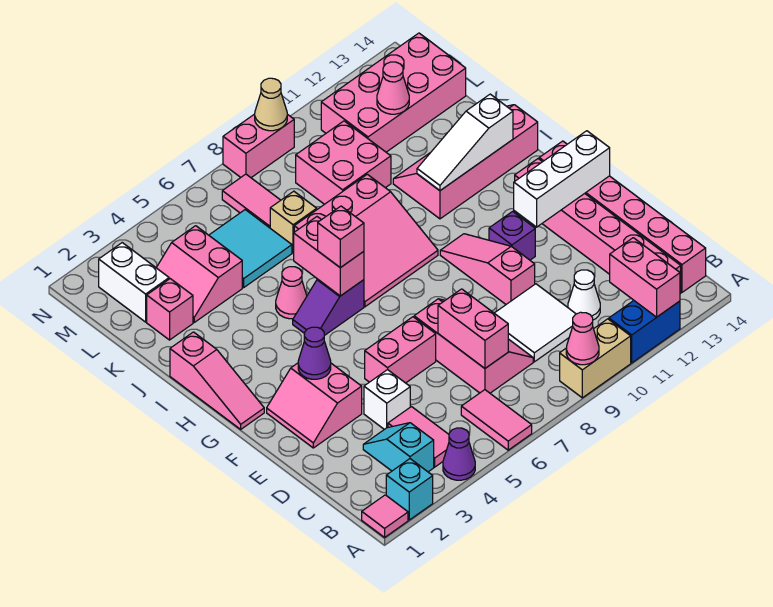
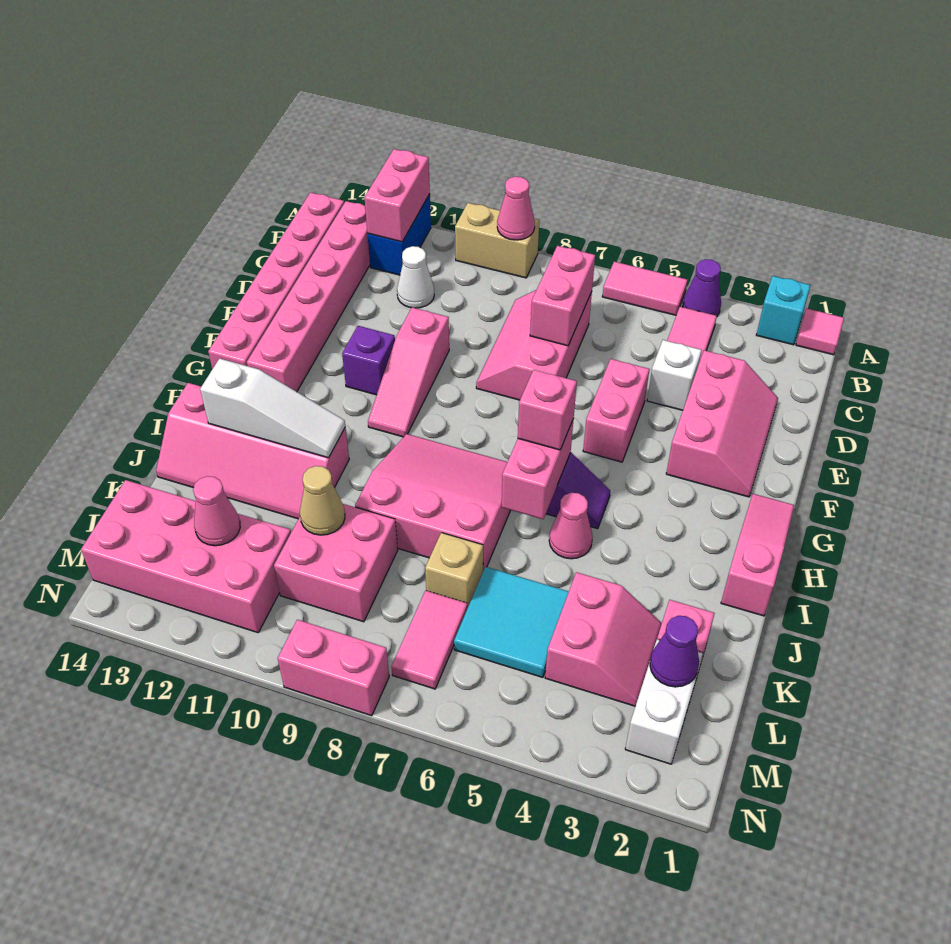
pink tile A6:B6 level 1 -> pink tile A5:A6 level 1
blue brick A11:A12 level 1 -> blue brick A12:B12 level 1
cyan slope B3:C3 level 1 top B -> none
white tile C9:D10 level 1 -> none
pink slope E2:F3 level 1 top 3 -> pink slope D2:F3 level 1 top 3
pink brick E5:E6 level 1 -> pink brick E5:F5 level 1
purple cone F3 level 2 -> purple cone L2 level 2
white brick F12:F14 level 2 -> none
tan cone N9 level 2 -> tan cone K10 level 2

